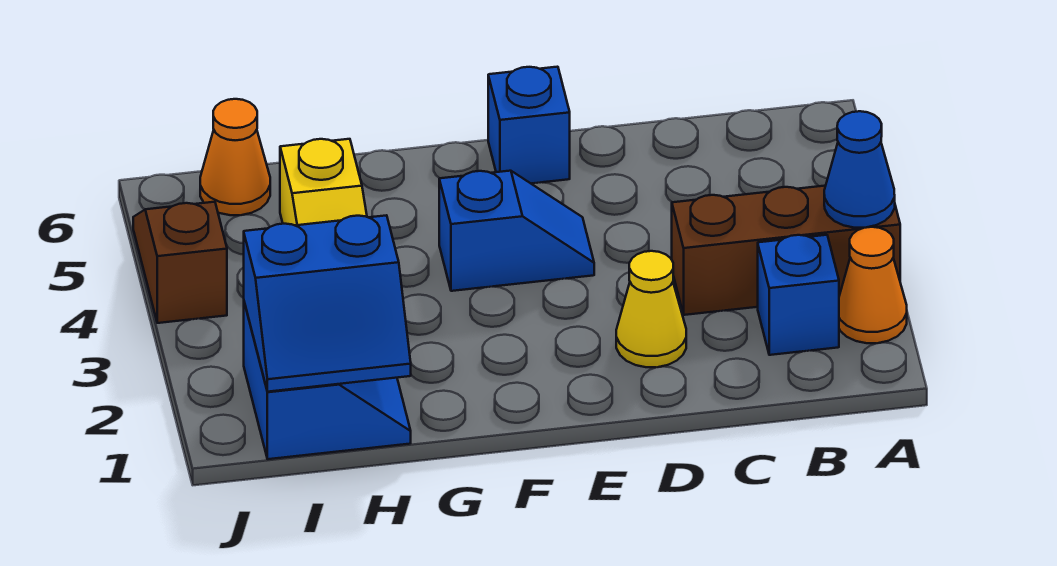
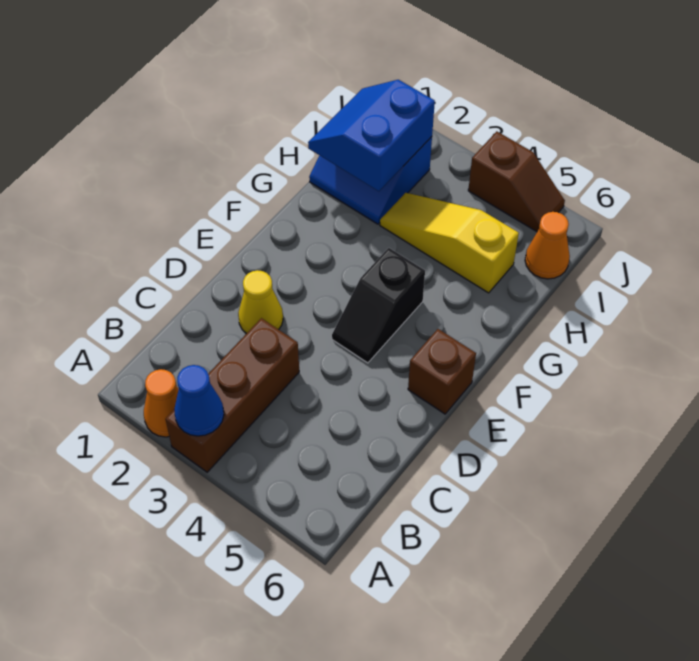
blue brick B2 level 1 -> none
blue slope E4:F4 level 1 top F -> black slope E4:F4 level 1 top F
blue brick E6 level 1 -> brown brick E6 level 1

